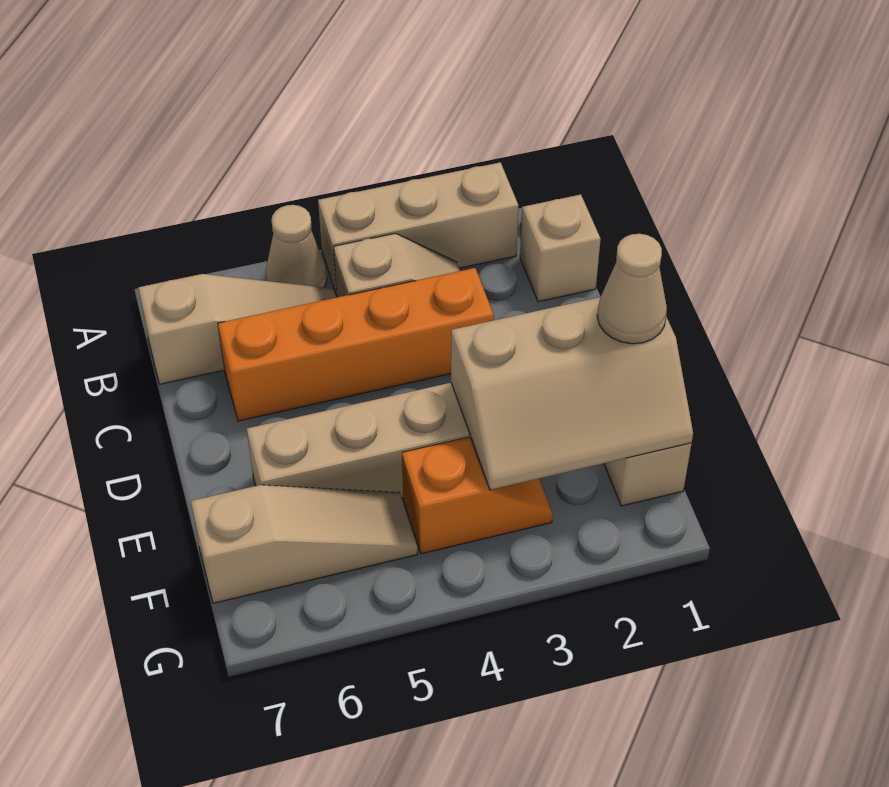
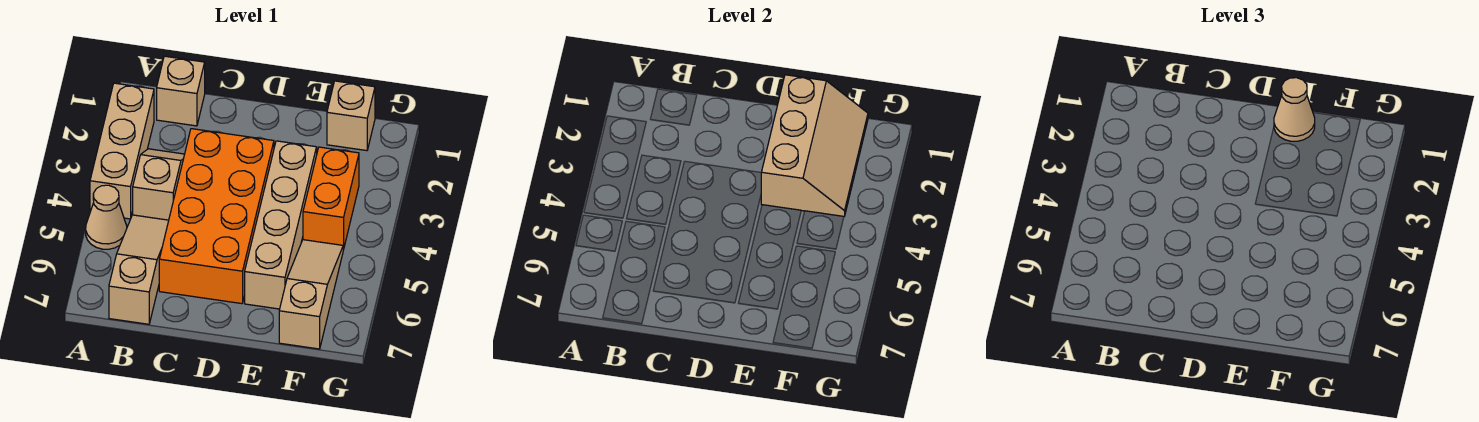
orange brick C3:C6 level 1 -> orange brick C3:D6 level 1
orange slope F3:F4 level 1 top 4 -> orange brick F3:F4 level 1

